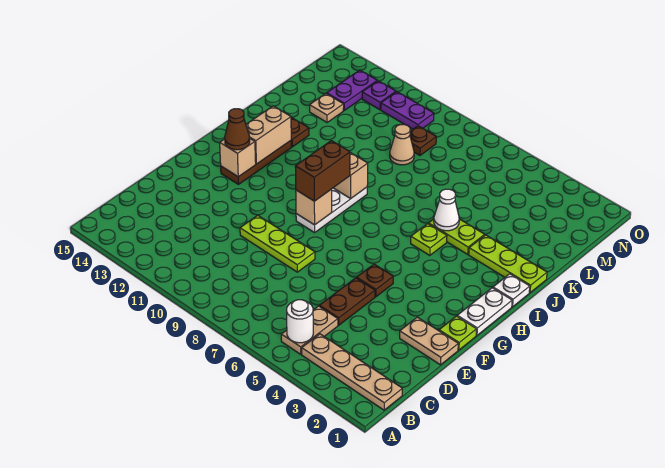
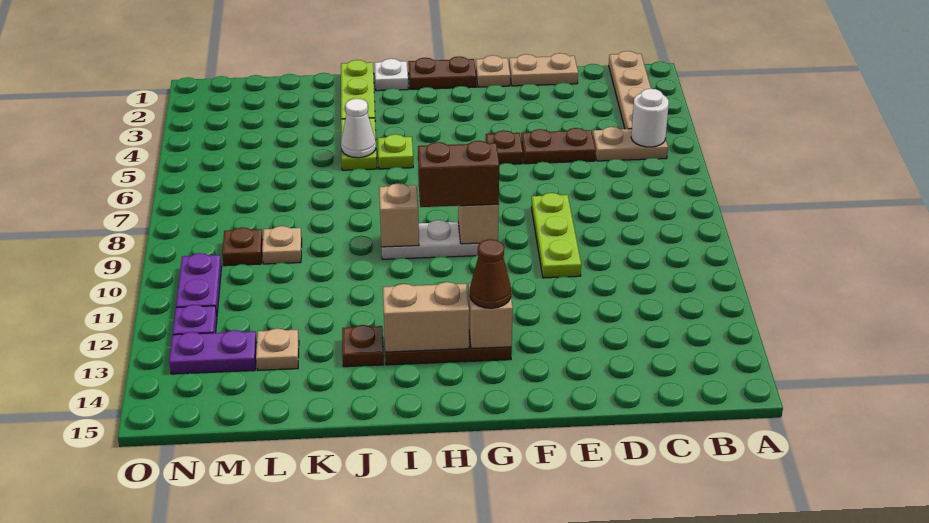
tan plate E1:E2 level 1 -> tan plate D1:E1 level 1
lime plate F1 level 1 -> tan plate F1 level 1
white plate G1:H1 level 1 -> brown plate G1:H1 level 1
tan cone L9 level 1 -> tan plate L9 level 1

